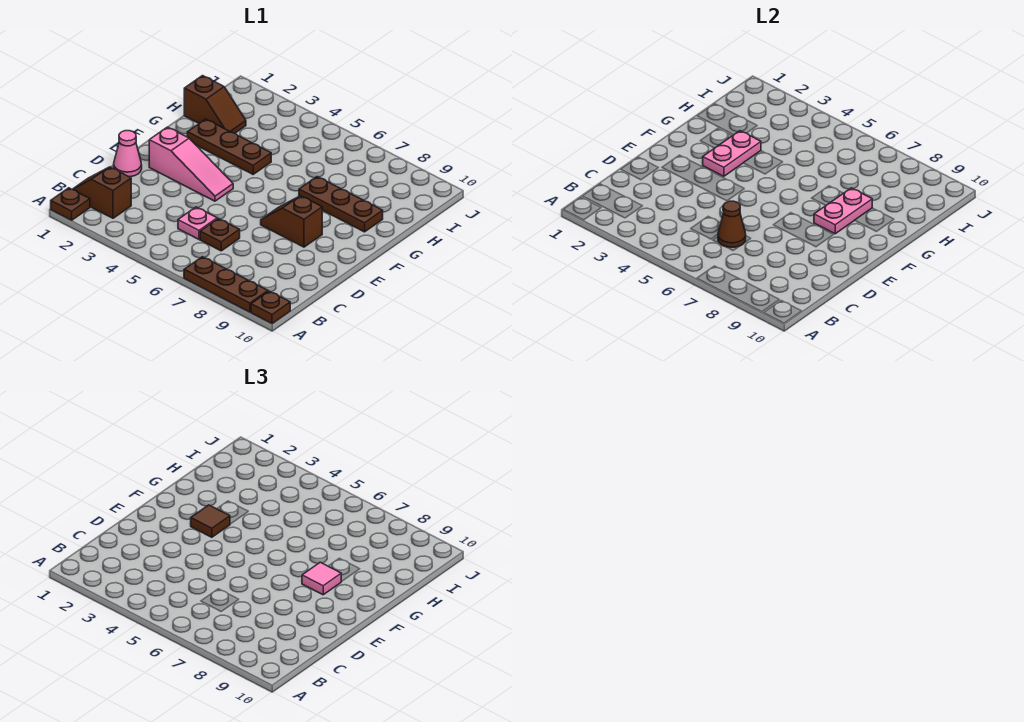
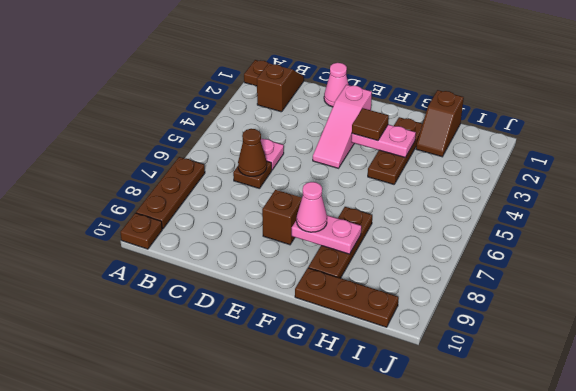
pink tile F8 level 3 -> pink cone F8 level 3
none -> brown plate G10:I10 level 1

